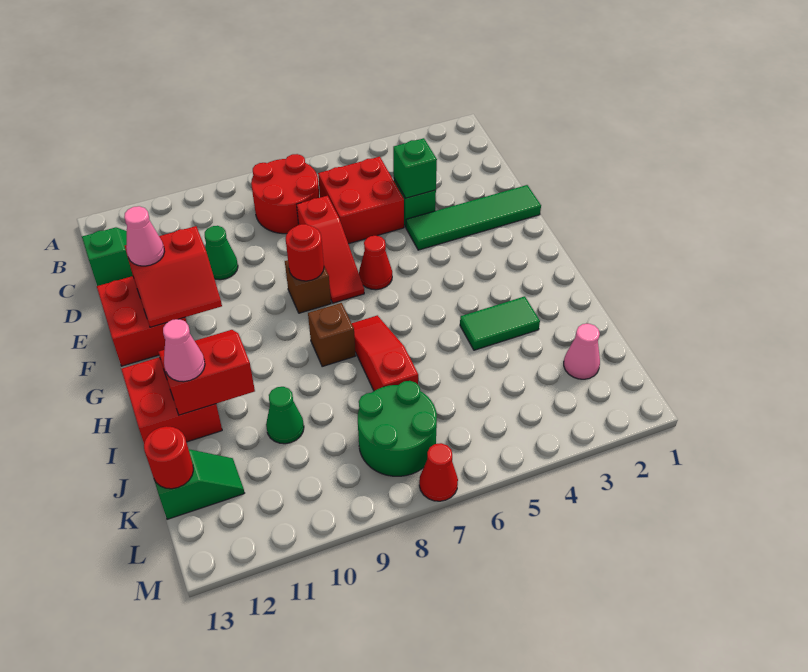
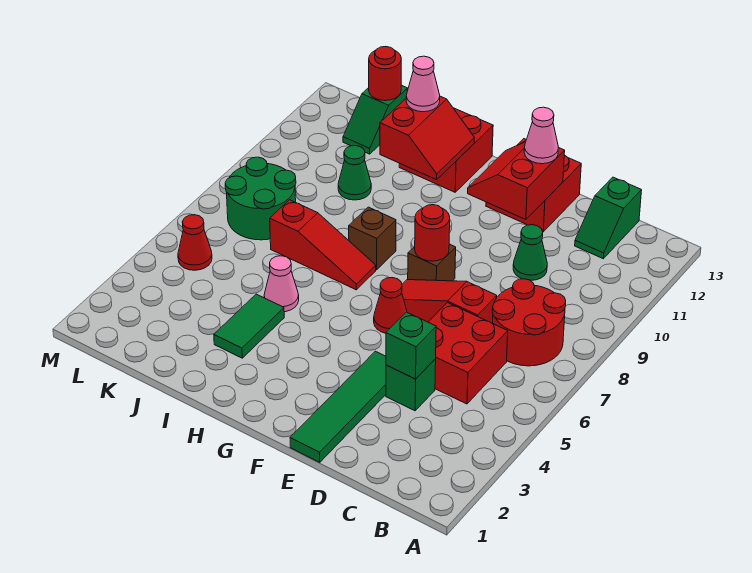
pink cone K2 level 1 -> pink cone I5 level 1
red cone M7 level 1 -> red cone L5 level 1

